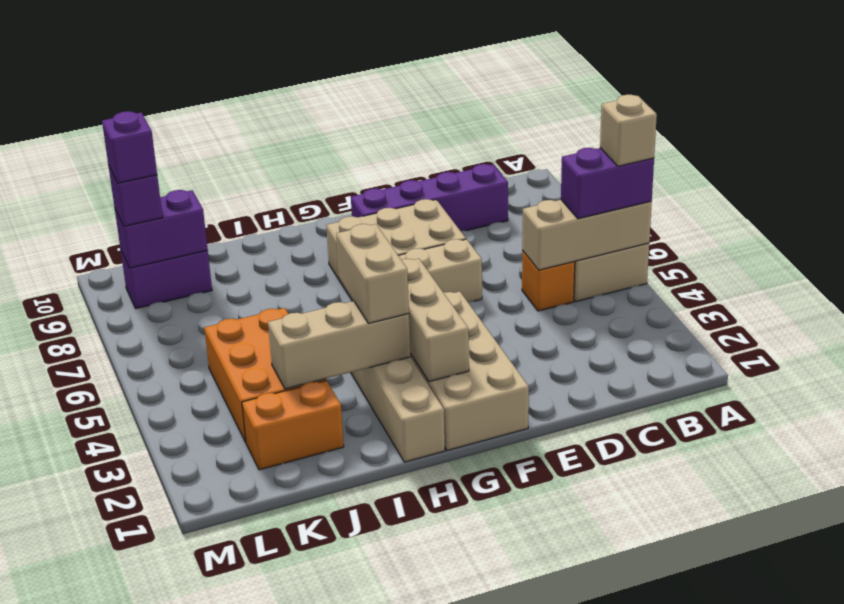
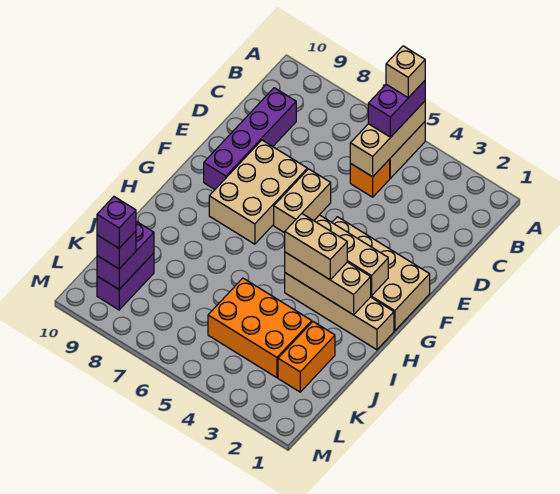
tan brick H3:J3 level 2 -> tan brick H2:H4 level 2

